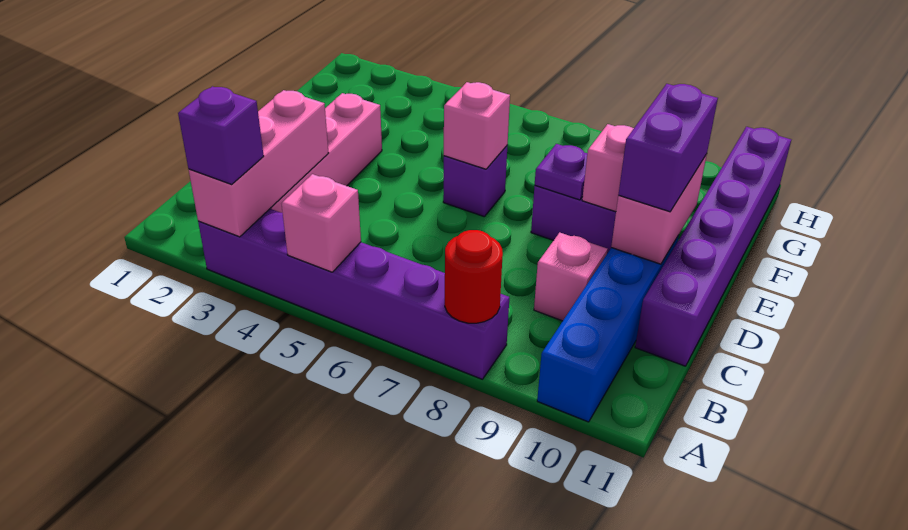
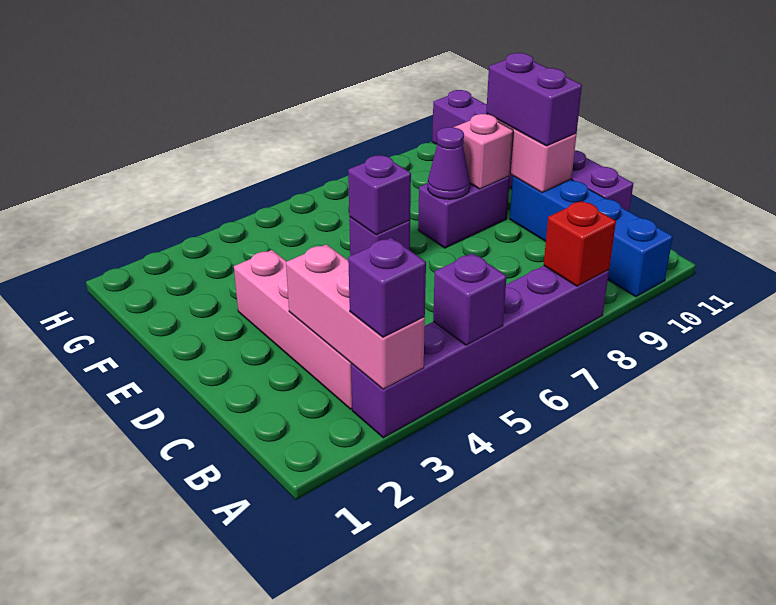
pink brick A5 level 2 -> purple brick A5 level 2
red round brick A8 level 2 -> red brick A8 level 2
pink brick C9 level 1 -> none
pink brick E6 level 2 -> purple brick E6 level 2
purple plate E8 level 2 -> purple cone E8 level 2

